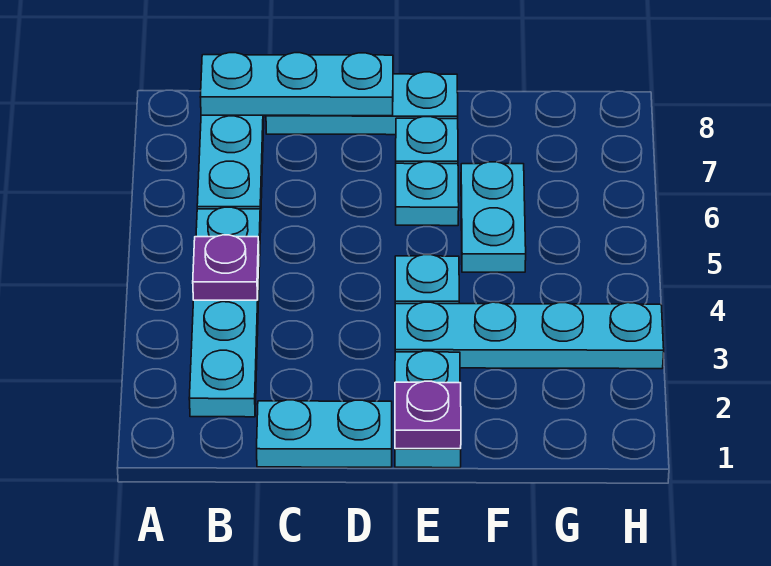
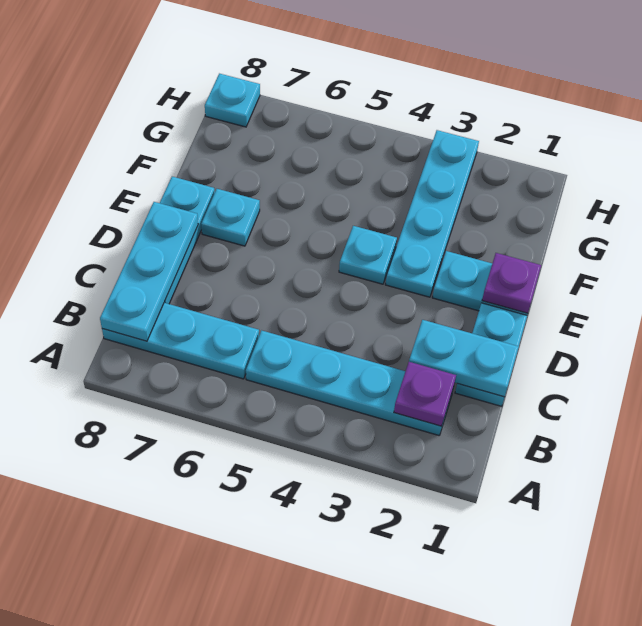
purple plate B4 level 2 -> purple plate B2 level 2
cyan plate E6 level 1 -> cyan plate H8 level 1
cyan plate F5:F6 level 1 -> cyan plate C1:C2 level 2

